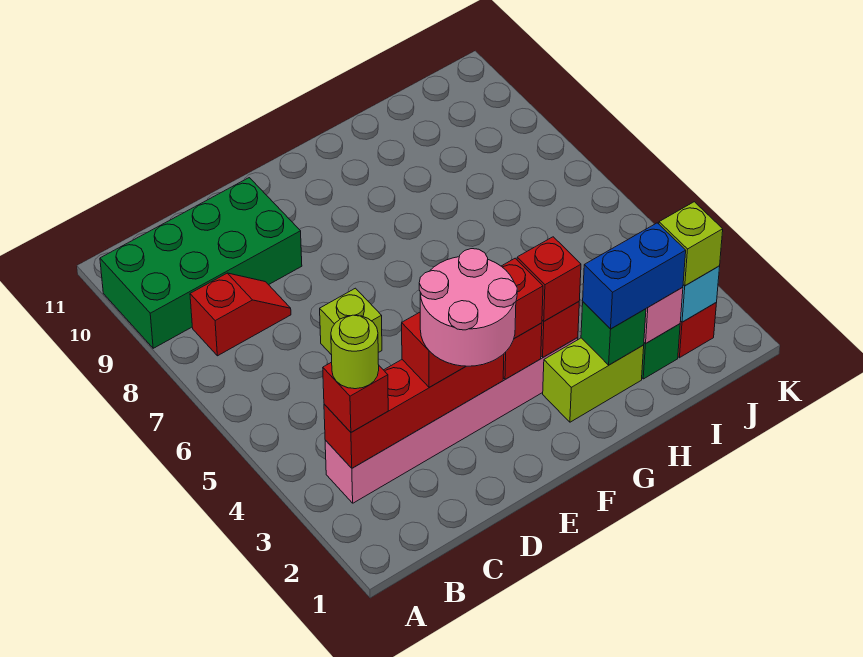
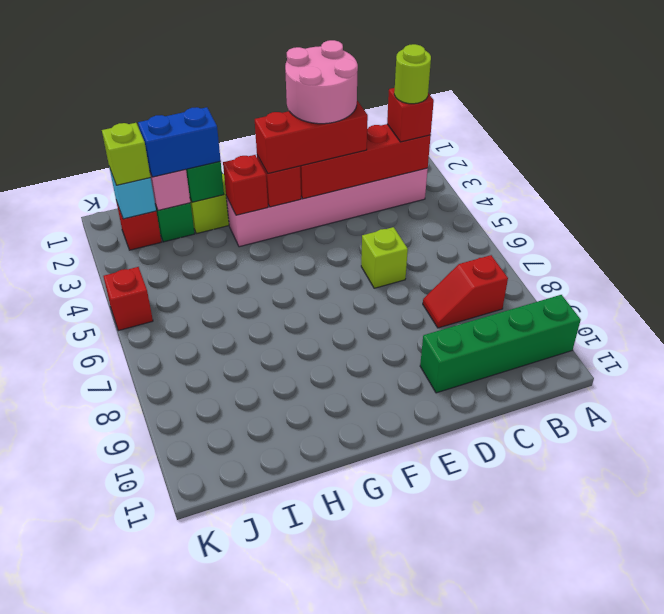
green brick A9:D10 level 1 -> green brick A10:D10 level 1
red brick G3 level 3 -> red brick K5 level 1

